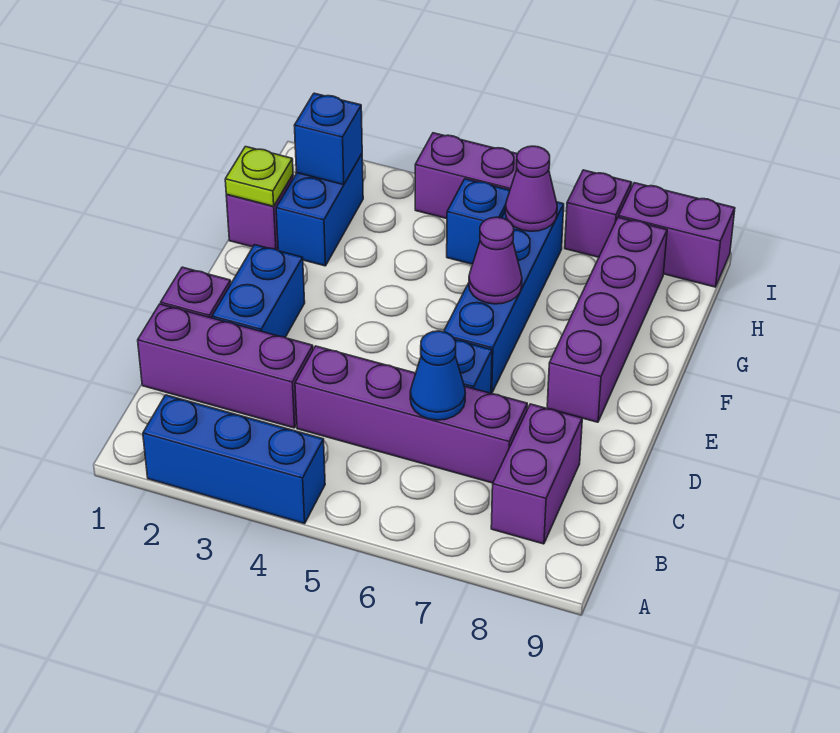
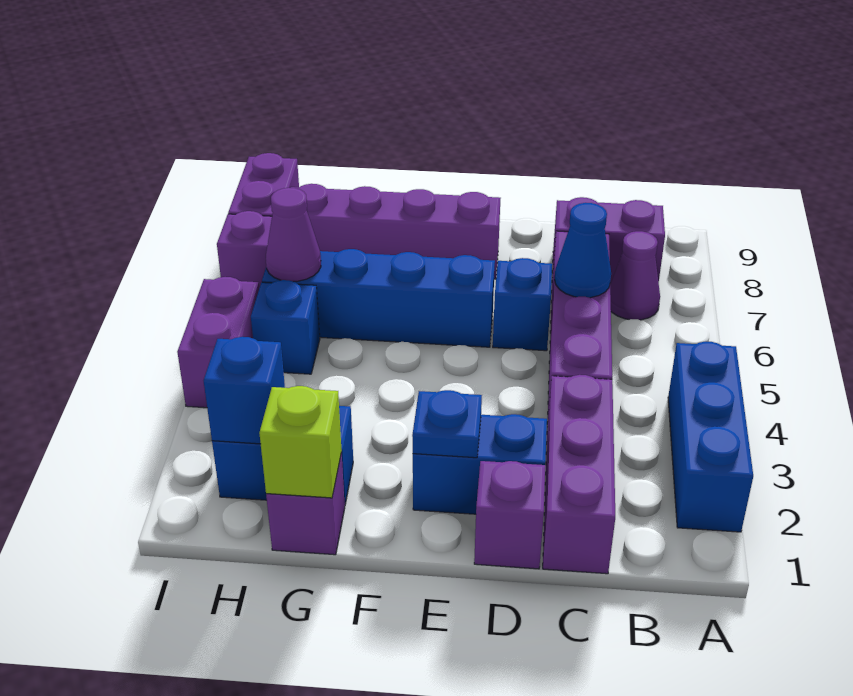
none -> blue plate E2 level 2
purple cone F6 level 2 -> purple cone B7 level 1
lime plate G1 level 2 -> lime brick G1 level 2

